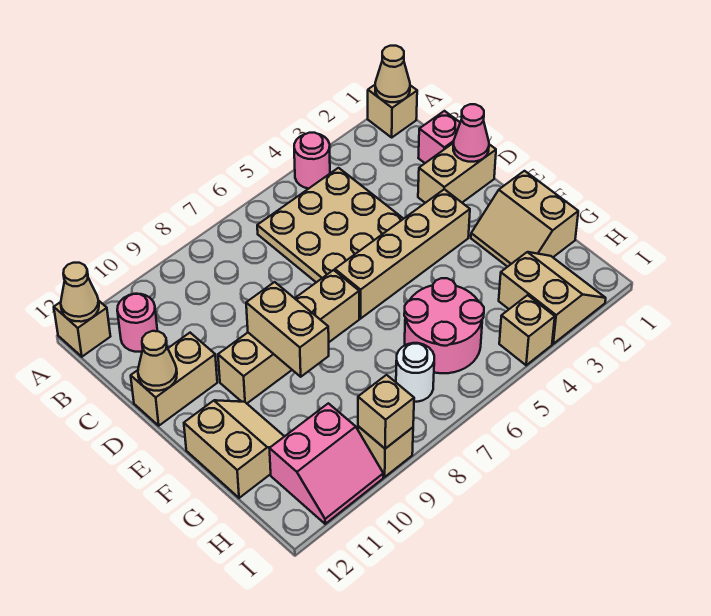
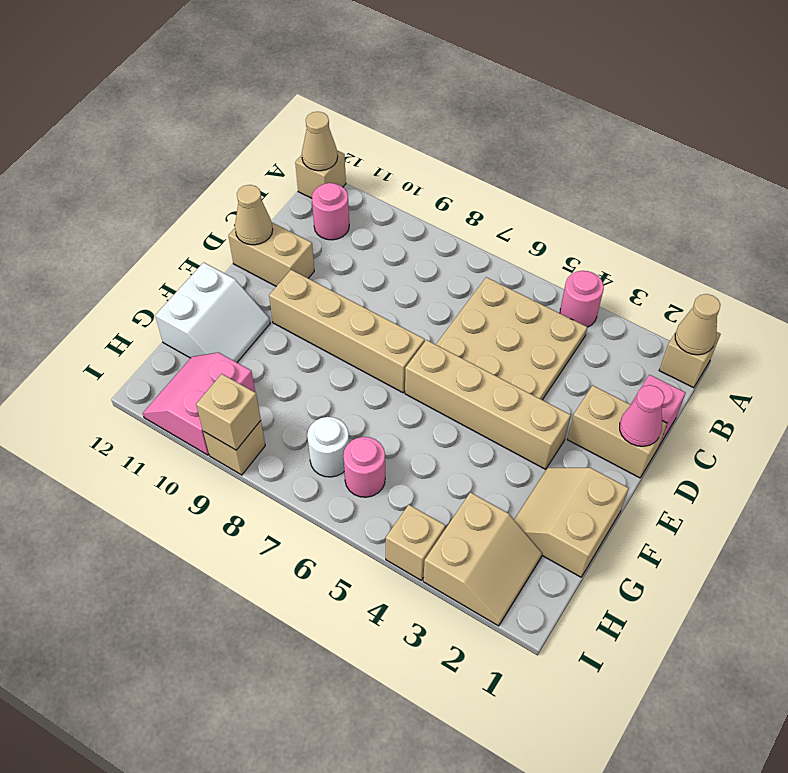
tan brick E9:F9 level 2 -> none
tan slope F11:G12 level 1 top 12 -> white slope F11:G12 level 1 top 12
pink round brick G5:H6 level 1 -> pink round brick H6 level 1
pink slope H10:I11 level 1 top H -> pink slope H10:I11 level 1 top 10

